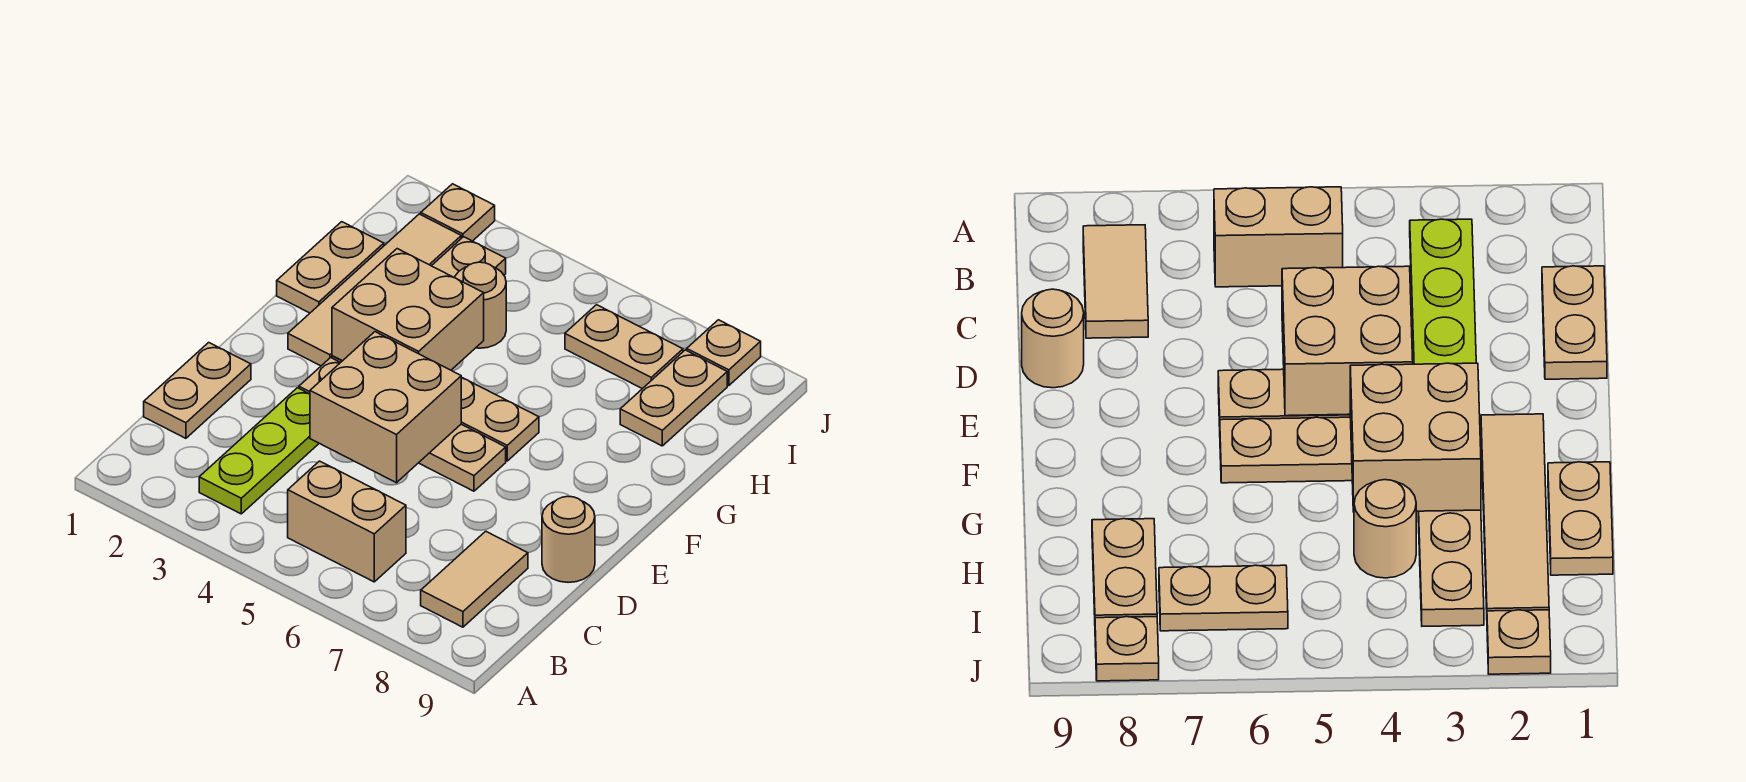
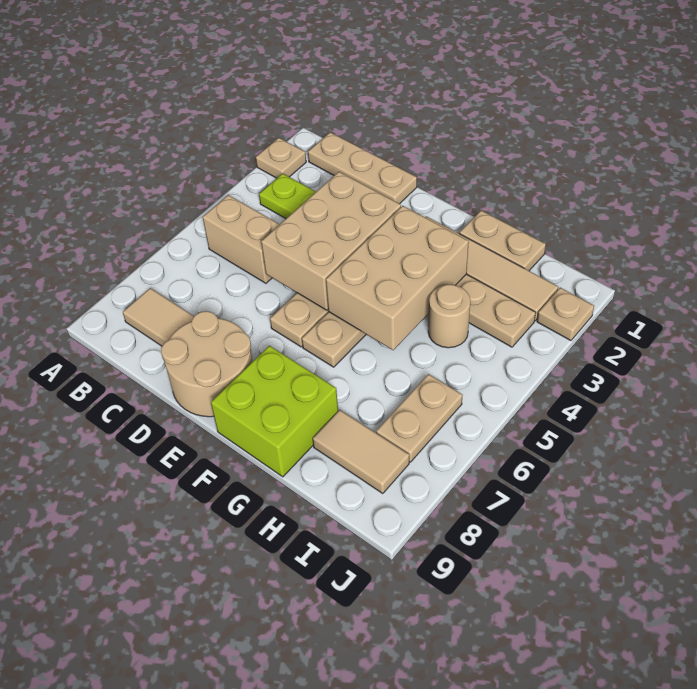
tan brick B5:B6 level 1 -> tan brick B5:C5 level 1
tan plate C1:D1 level 1 -> tan plate B1:D1 level 1
tan brick D4:E5 level 2 -> tan brick D3:E5 level 2
tan round brick D9 level 1 -> tan round brick D8:E9 level 1
tan brick F3:G4 level 2 -> tan brick F3:G5 level 2
none -> lime brick F8:G9 level 1
tan plate H8:I8 level 1 -> tan tile H8:I8 level 1
tan plate J8 level 1 -> tan plate A2 level 1

